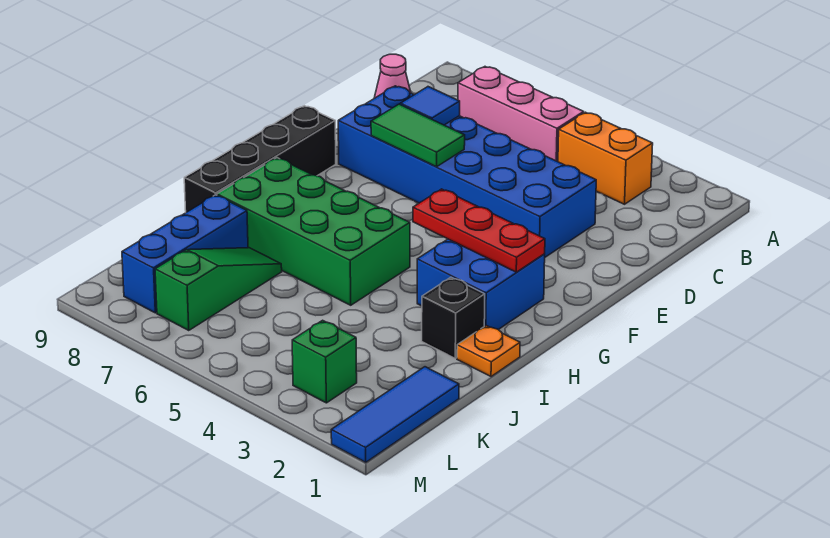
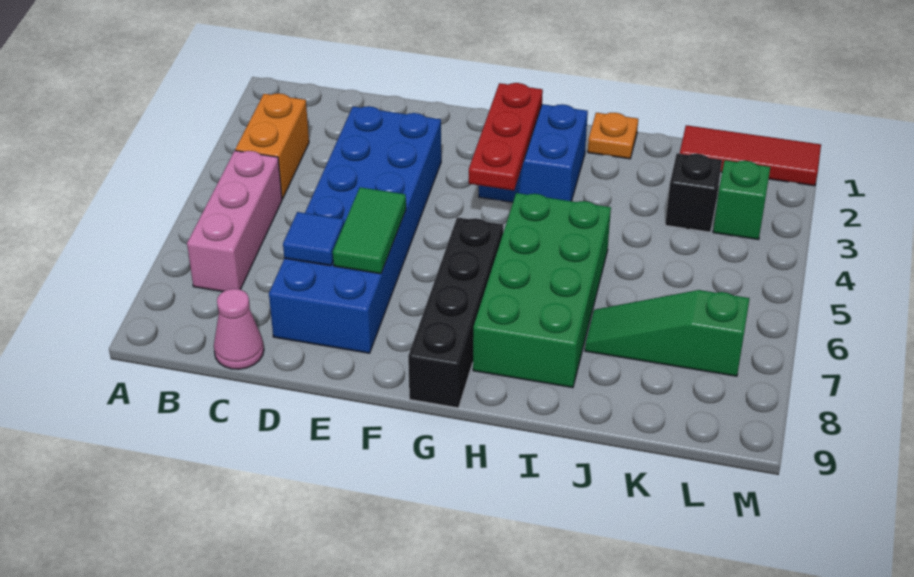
black brick F9:I9 level 1 -> black brick G6:G9 level 1
black brick I2 level 1 -> black brick K3 level 1
blue brick J8:L8 level 1 -> none
blue tile K1:M1 level 1 -> red tile K1:M1 level 1

